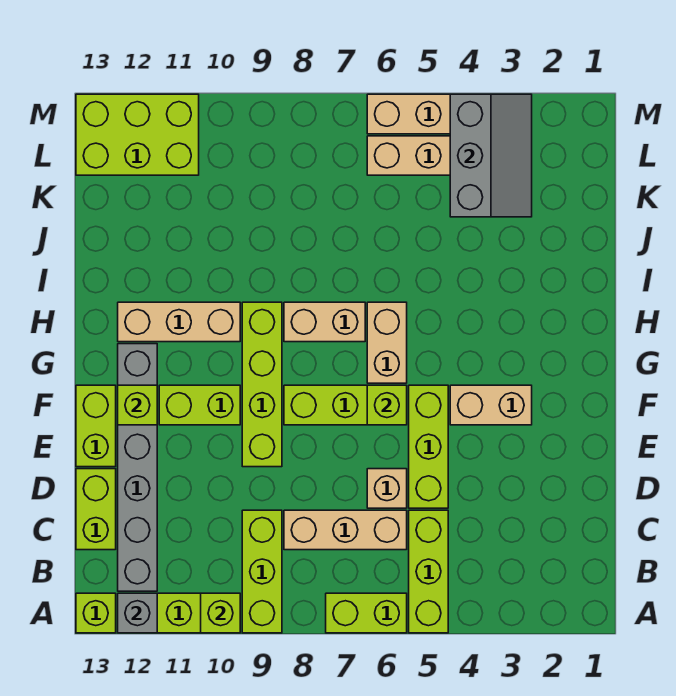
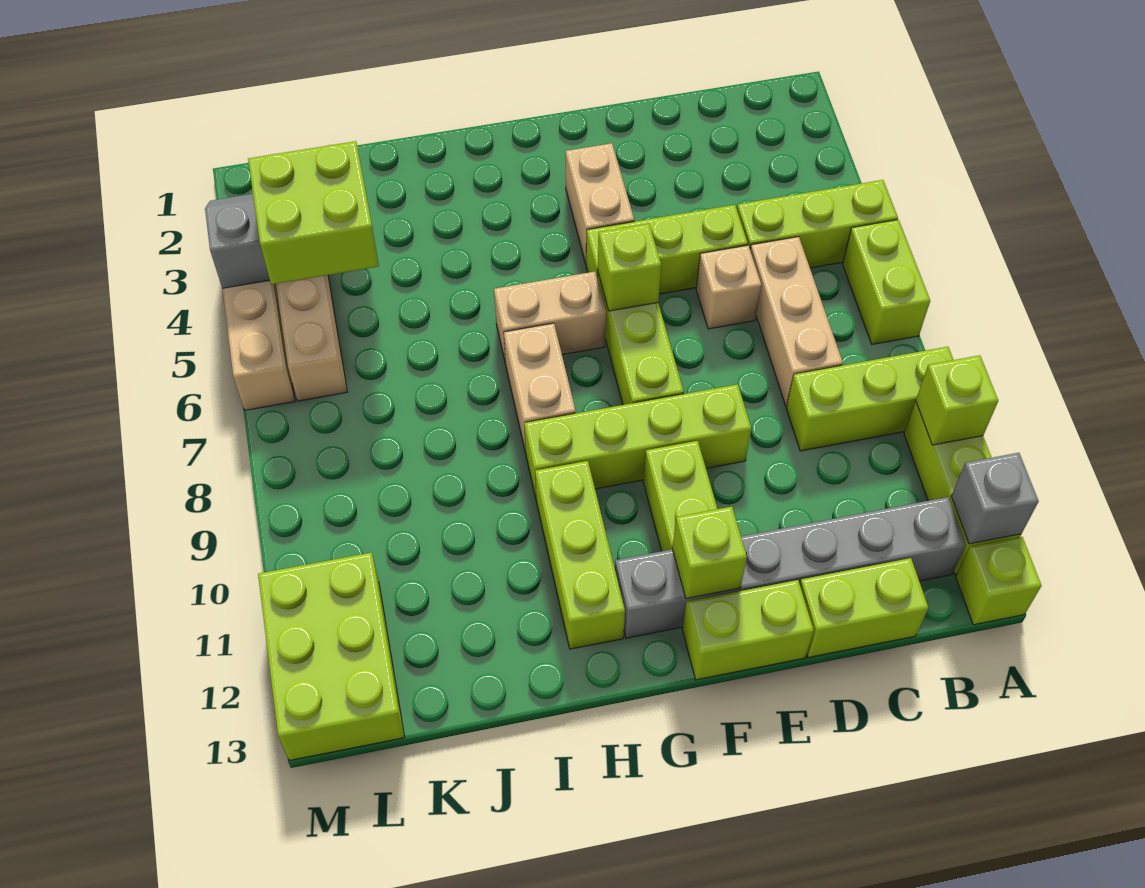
tan brick H10:H12 level 1 -> lime brick H10:H12 level 1
none -> lime brick K4:L5 level 3

